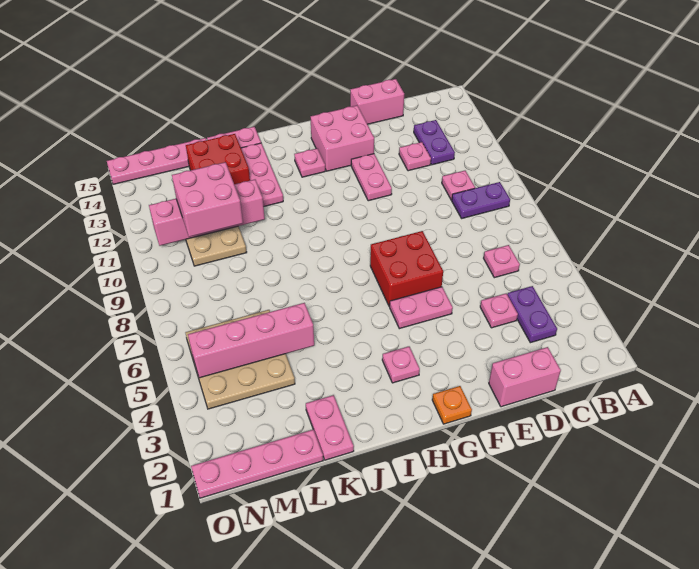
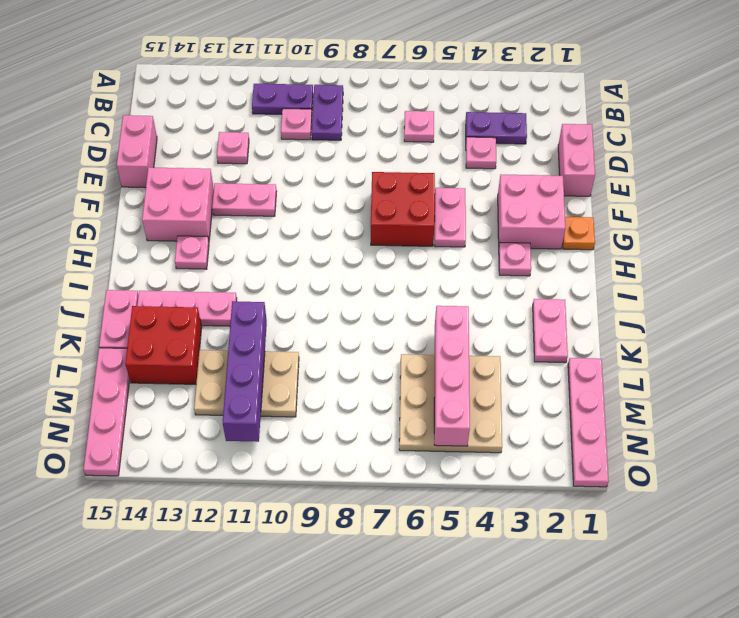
purple plate C12:C13 level 1 -> purple plate B10:B11 level 1
pink plate K1:K2 level 1 -> pink plate J2:K2 level 1
pink brick K11:N11 level 2 -> purple brick K11:N11 level 2
pink brick L10:M11 level 3 -> pink brick F2:G3 level 1

